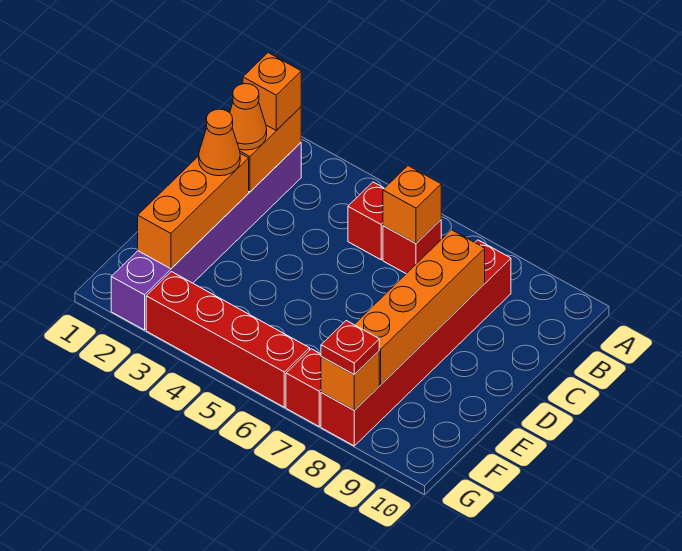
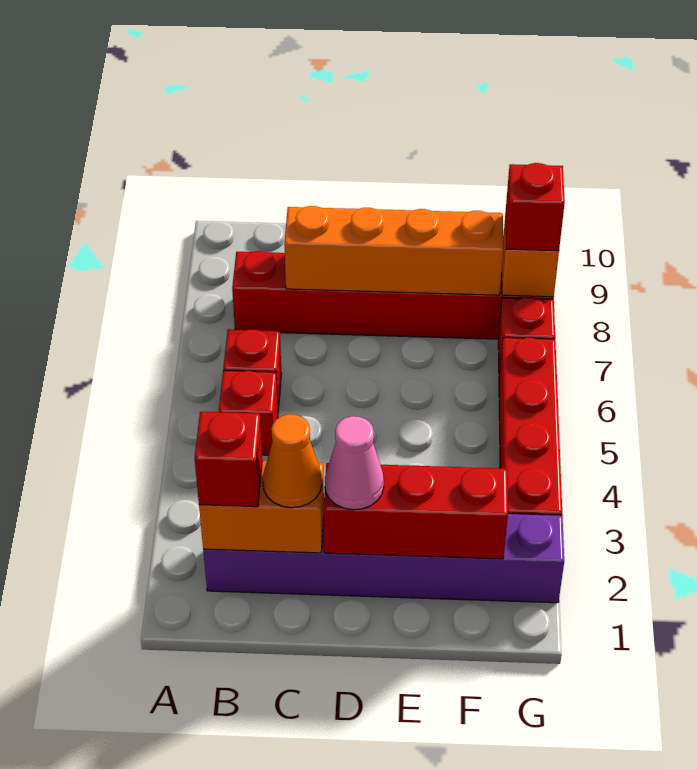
orange brick B2 level 3 -> red brick B2 level 3
orange brick B6 level 2 -> none
orange brick D2:F2 level 2 -> red brick D2:F2 level 2
orange cone D2 level 3 -> pink cone D2 level 3
red plate G8 level 3 -> red brick G8 level 3

